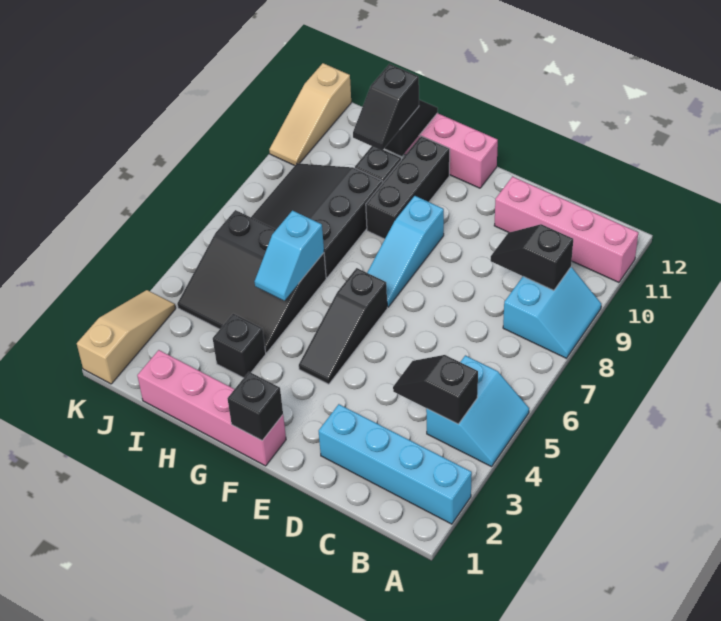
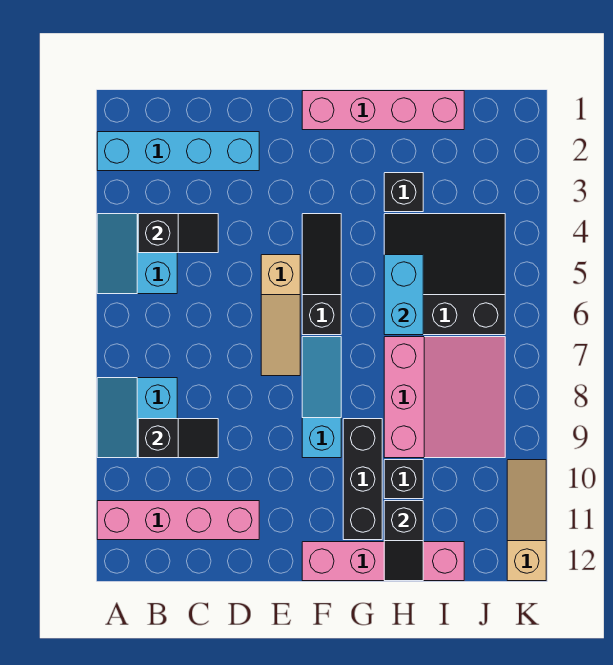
black brick F1 level 2 -> none
cyan slope H5:H6 level 2 top 6 -> cyan brick H5:H6 level 2
black slope H7:J9 level 1 top H -> pink slope H7:J9 level 1 top H
black slope H10:H11 level 3 top 11 -> none
tan slope K1:K3 level 1 top 1 -> tan slope E5:E7 level 1 top 5

